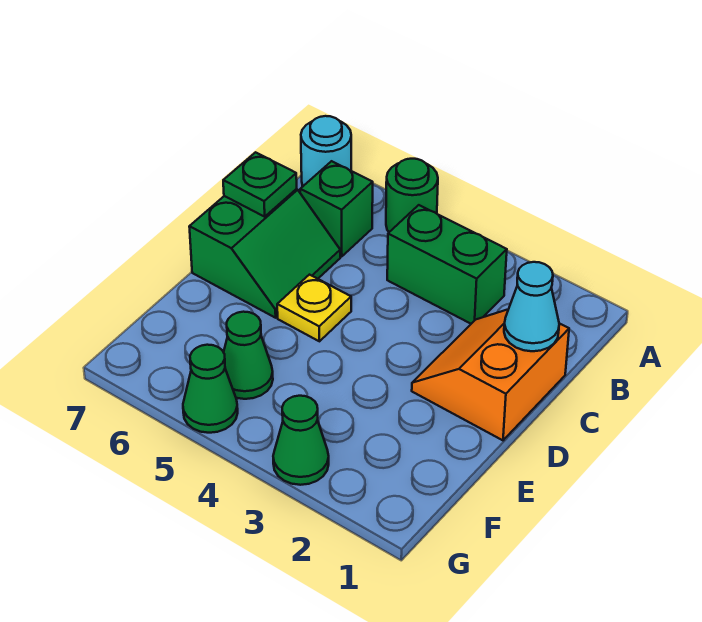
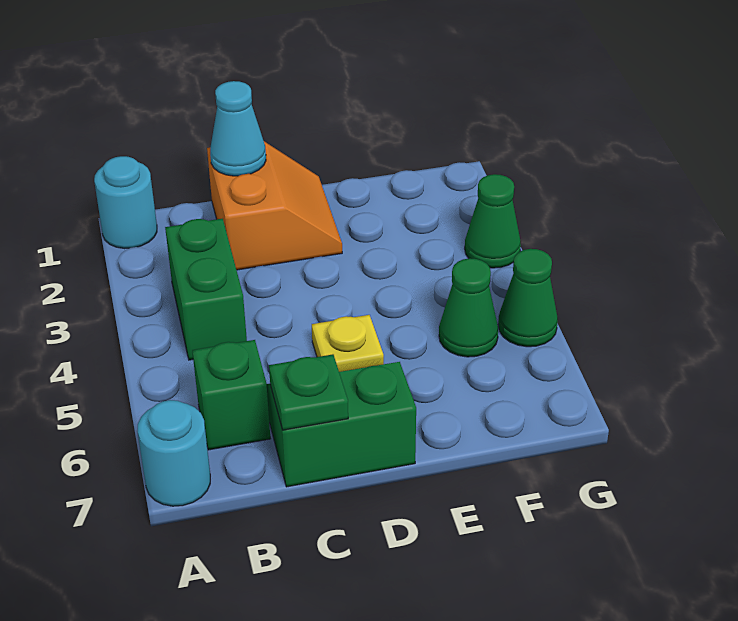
none -> cyan round brick A1 level 1
green round brick A5 level 1 -> none
orange slope C1:D2 level 1 top 1 -> orange slope C1:D2 level 1 top C

